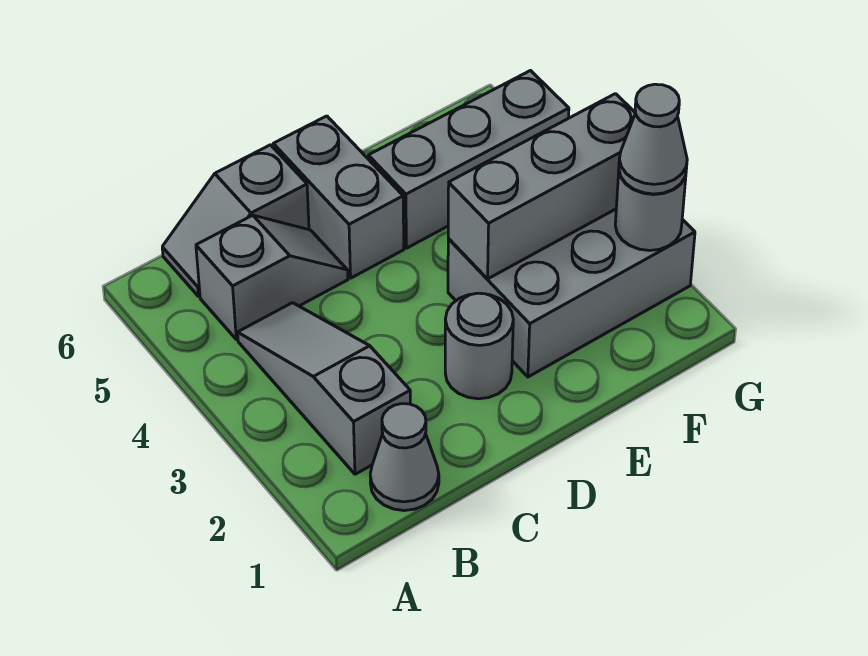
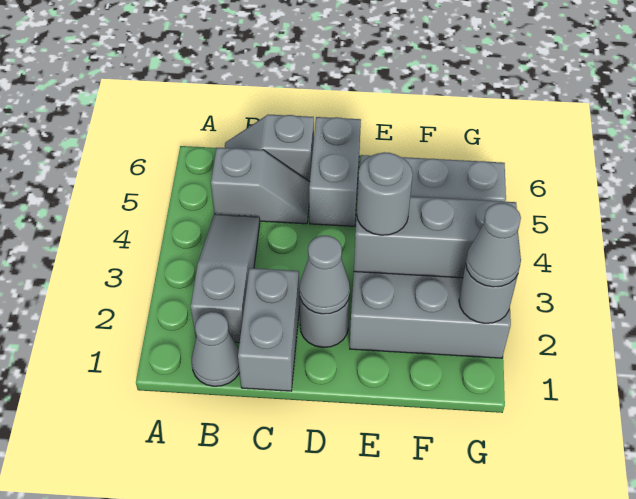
none -> grey brick C1:C2 level 1
none -> grey cone D2 level 2
none -> grey round brick E3 level 3

